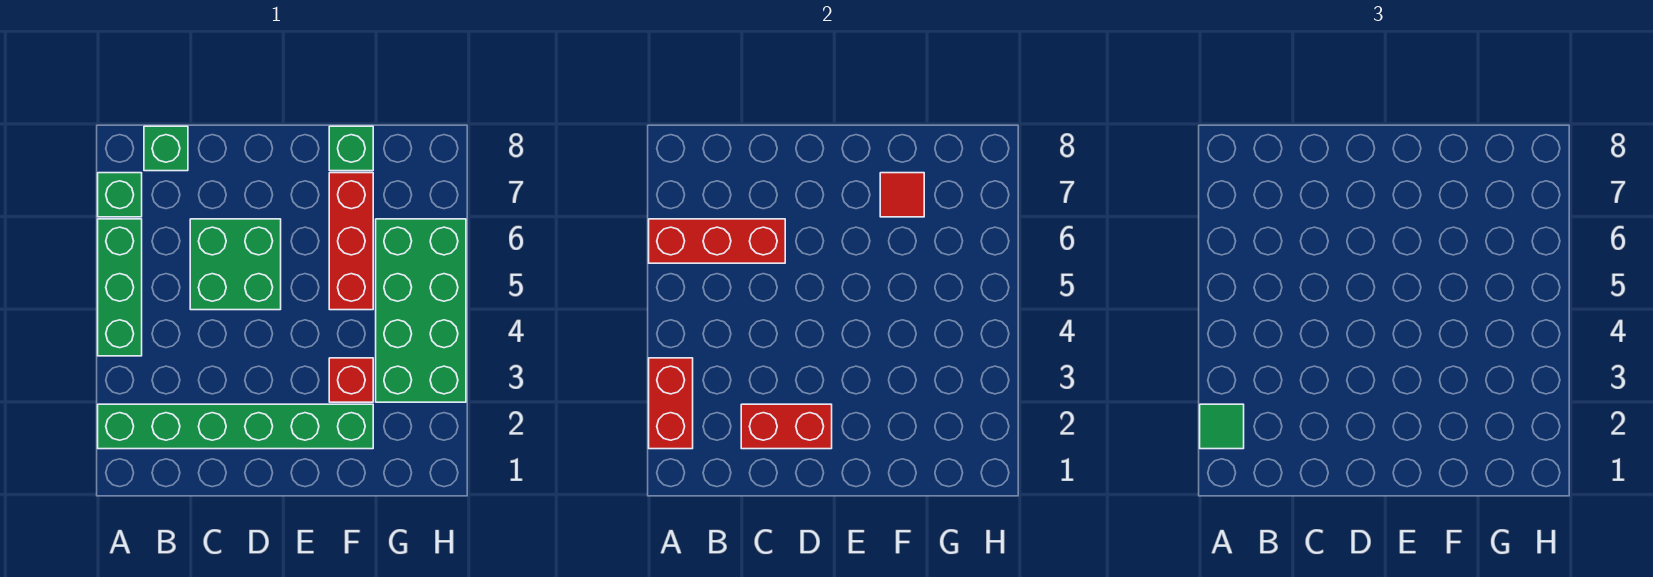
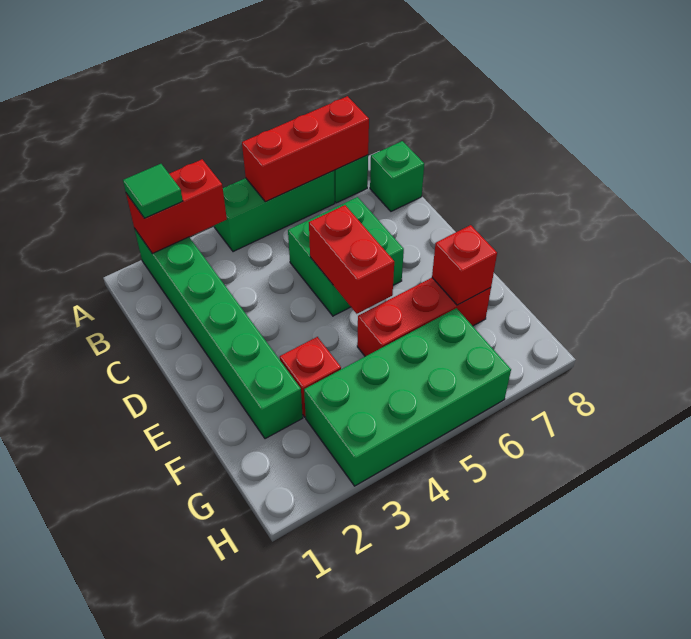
red brick A6:C6 level 2 -> red brick A5:A7 level 2
red brick C2:D2 level 2 -> red brick D5:E5 level 2
red tile F7 level 2 -> red brick F7 level 2
green brick F8 level 1 -> none

